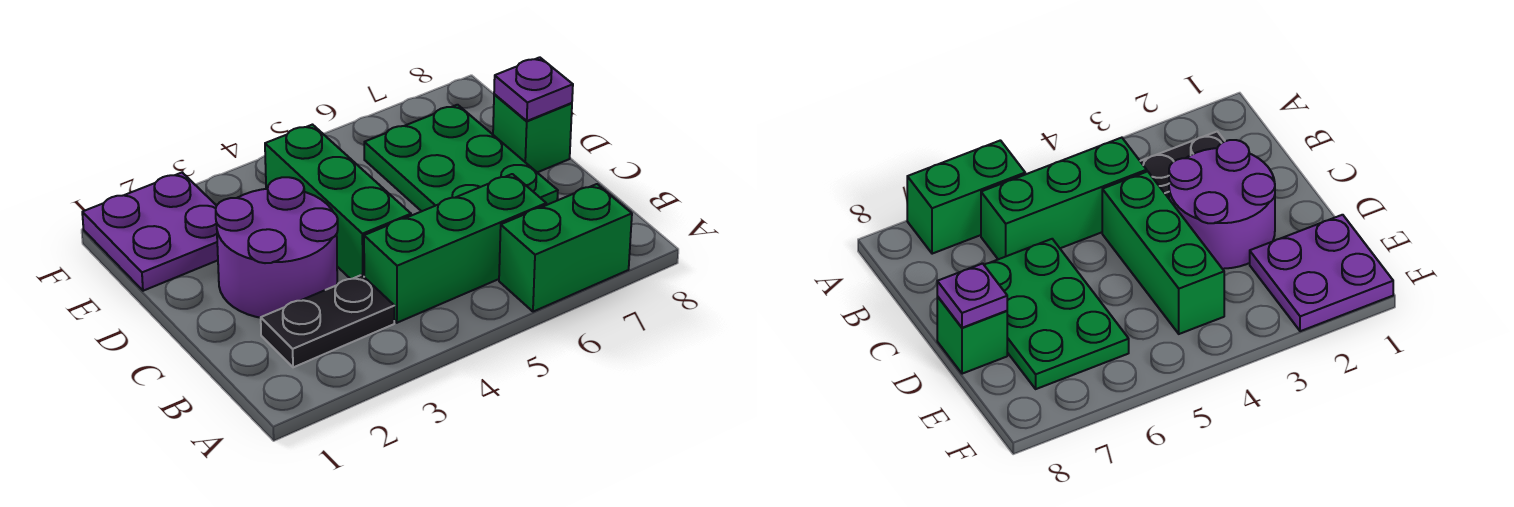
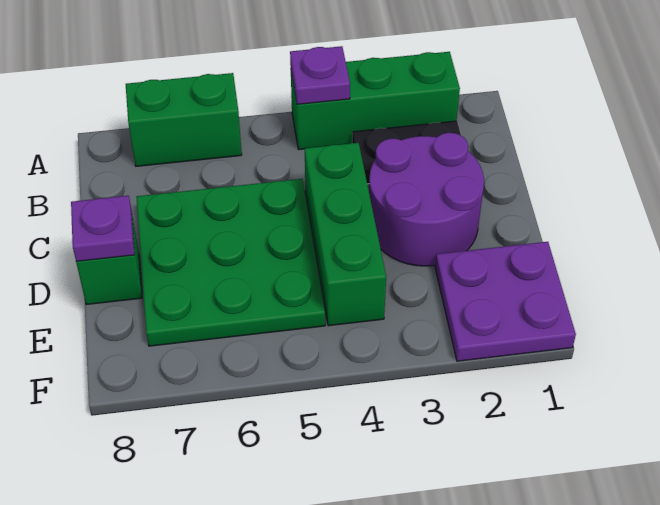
none -> purple plate A4 level 2
green brick B4:B6 level 1 -> green brick A2:A4 level 1
green plate C6:E7 level 1 -> green plate C5:E7 level 1

